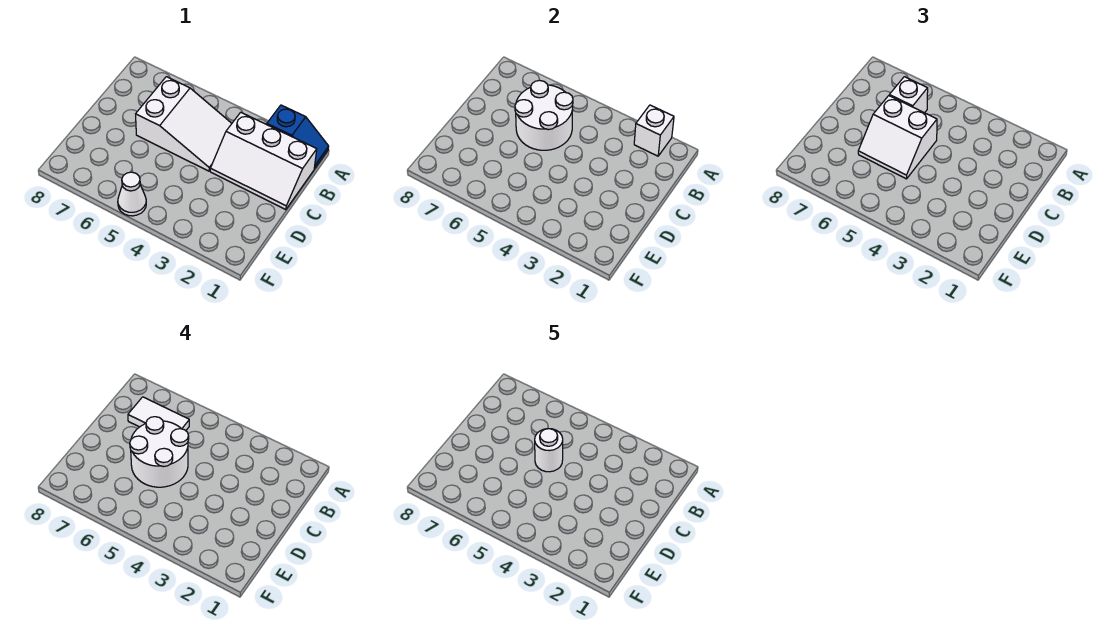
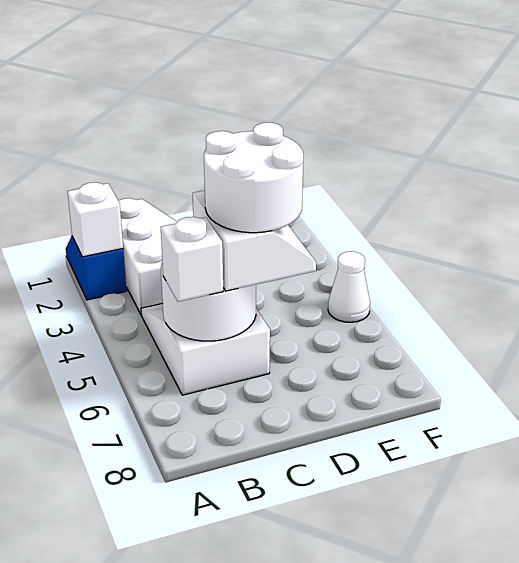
white tile B6:B7 level 4 -> none
white round brick C5 level 5 -> none

